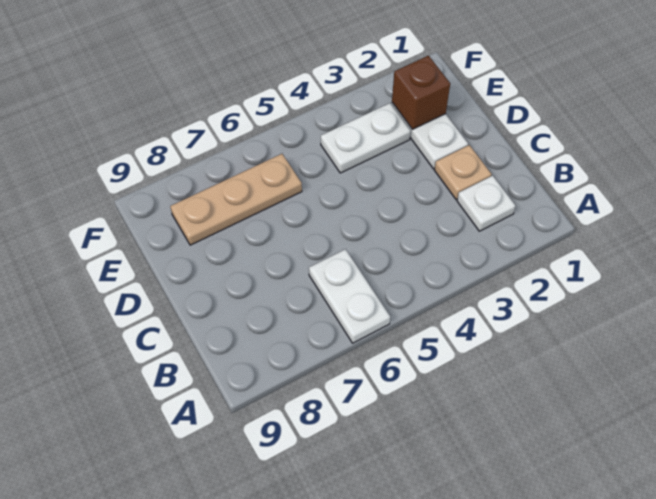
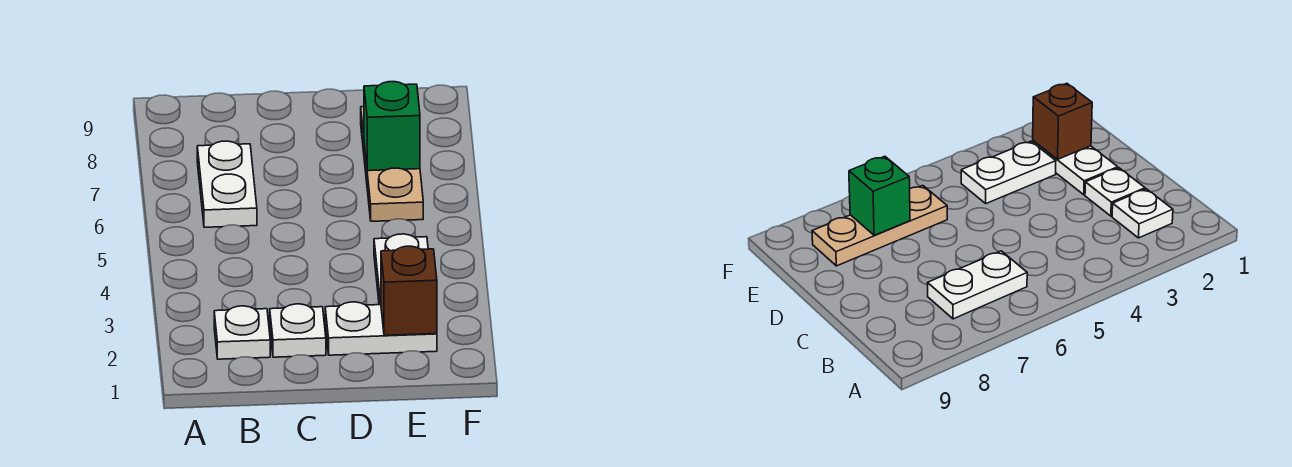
white plate A6:B6 level 1 -> white plate B6:B7 level 1
tan plate C2 level 1 -> white plate C2 level 1
none -> green brick E7 level 2

